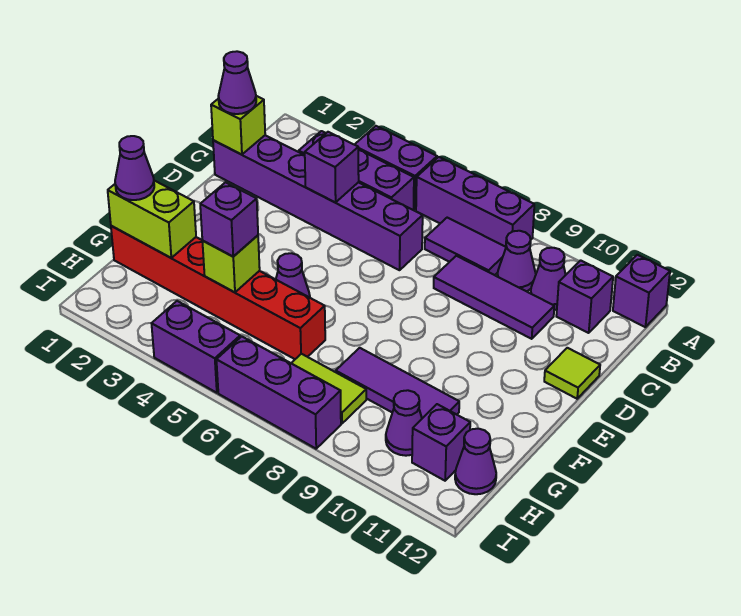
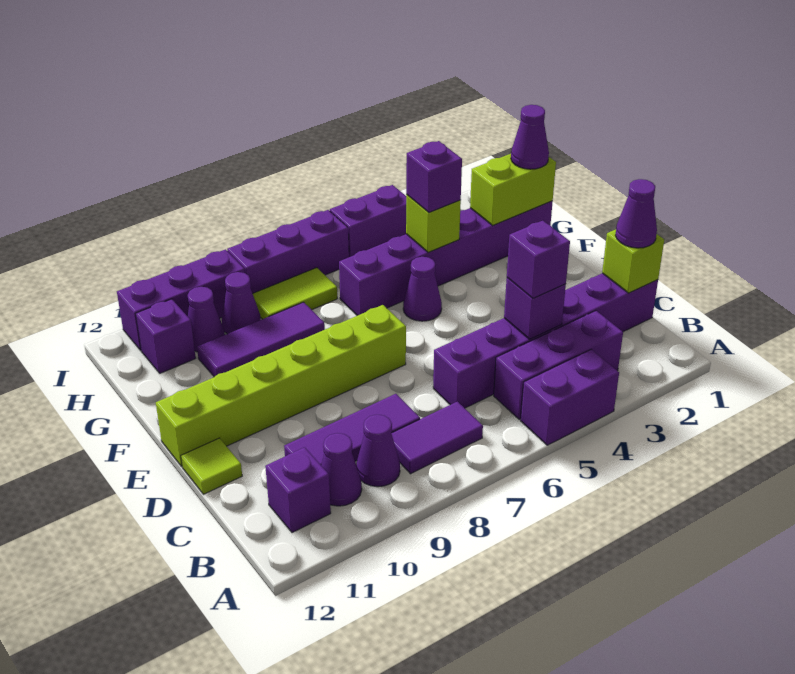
purple brick A6:A8 level 1 -> purple brick I9:I11 level 1
purple brick A12 level 1 -> purple brick C4 level 3
none -> lime brick E7:E12 level 1
red brick G1:G6 level 1 -> purple brick G1:G6 level 1
purple cone H12 level 1 -> purple cone H9 level 1

